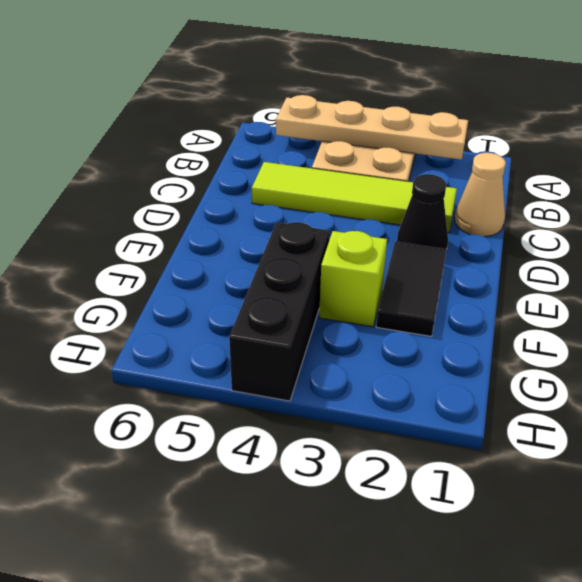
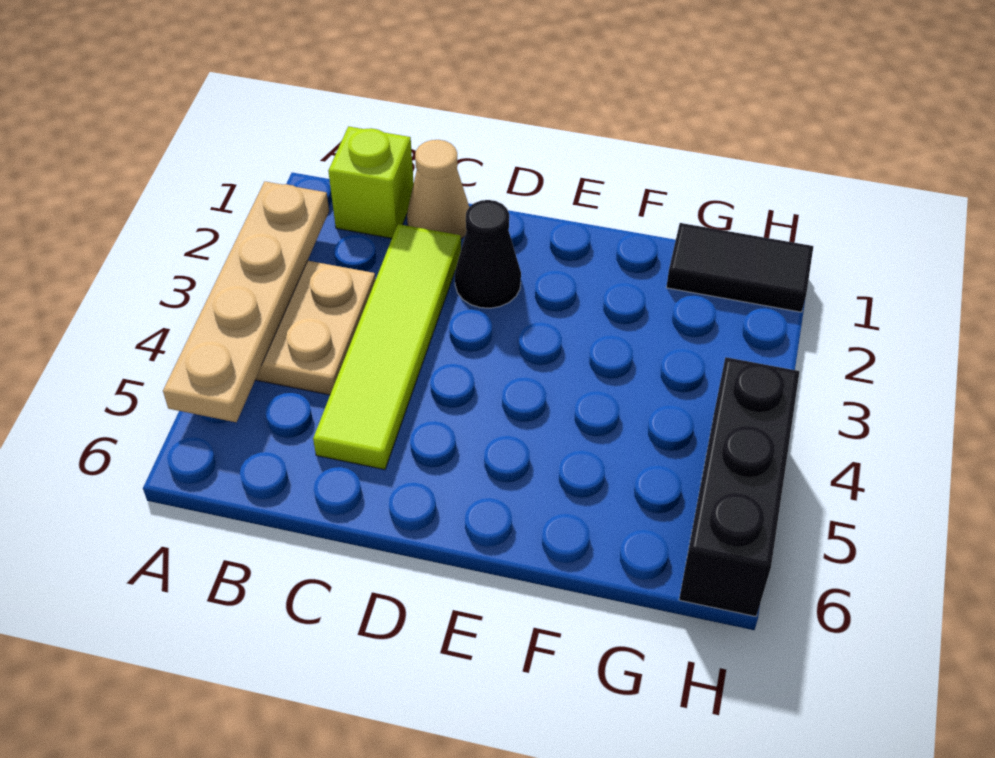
black tile E2:F2 level 1 -> black tile G1:H1 level 1
lime brick F3 level 1 -> lime brick B1 level 1
black brick F4:H4 level 1 -> black brick H4:H6 level 1

